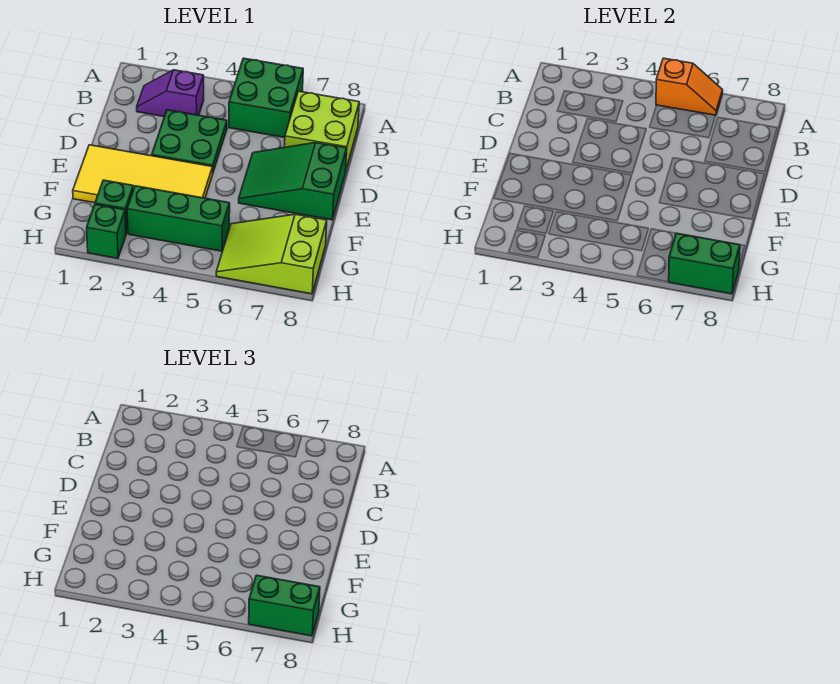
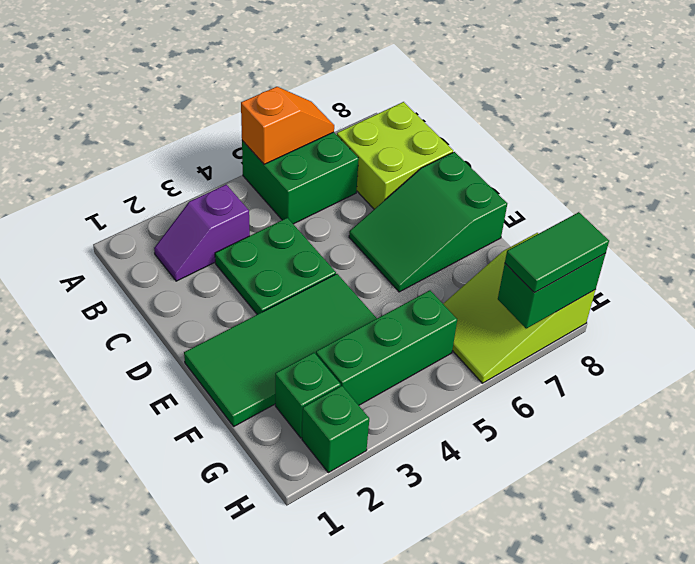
yellow tile E1:F4 level 1 -> green tile E1:F4 level 1
green brick H7:H8 level 3 -> green tile H7:H8 level 3

